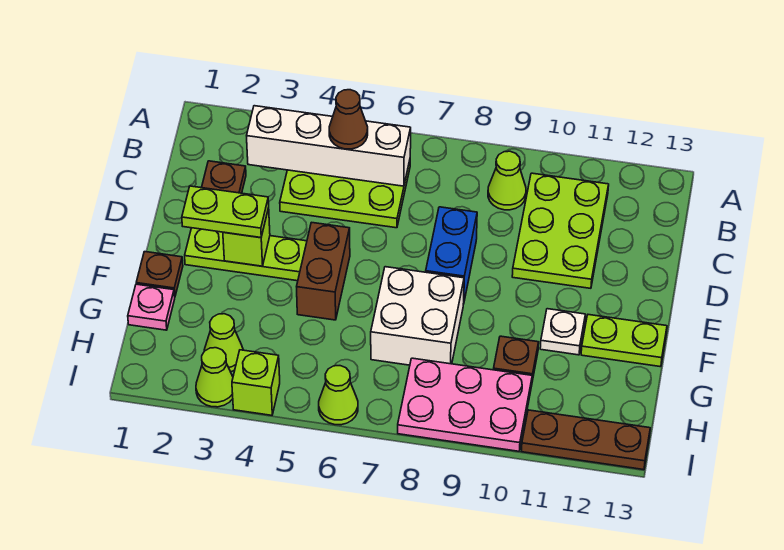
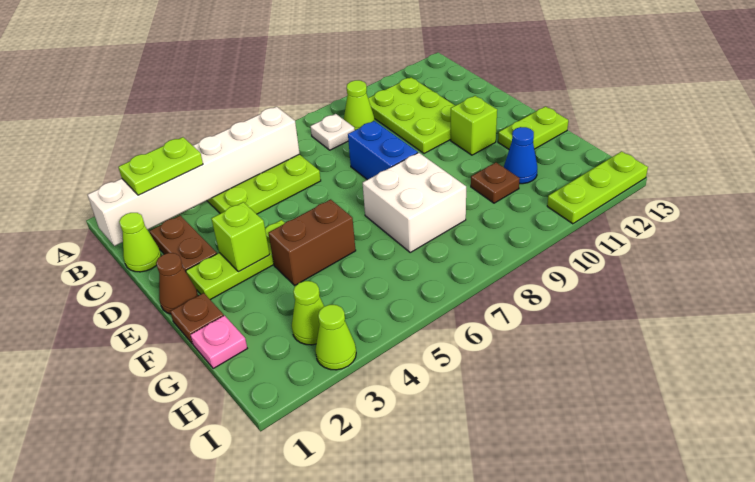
white brick B3:B6 level 2 -> white brick B1:B6 level 2
brown cone B5 level 3 -> brown cone E1 level 1
lime plate E2:E3 level 3 -> lime plate B2:B3 level 3
brown brick E5:F5 level 1 -> brown brick F4:F5 level 1
white plate F11 level 1 -> white plate B8 level 1
none -> blue cone G11 level 1
pink plate H8:I10 level 1 -> none
lime brick I4 level 1 -> lime brick E11 level 1
lime cone I6 level 1 -> lime cone C1 level 1
brown plate I11:I13 level 1 -> lime plate I11:I13 level 1

